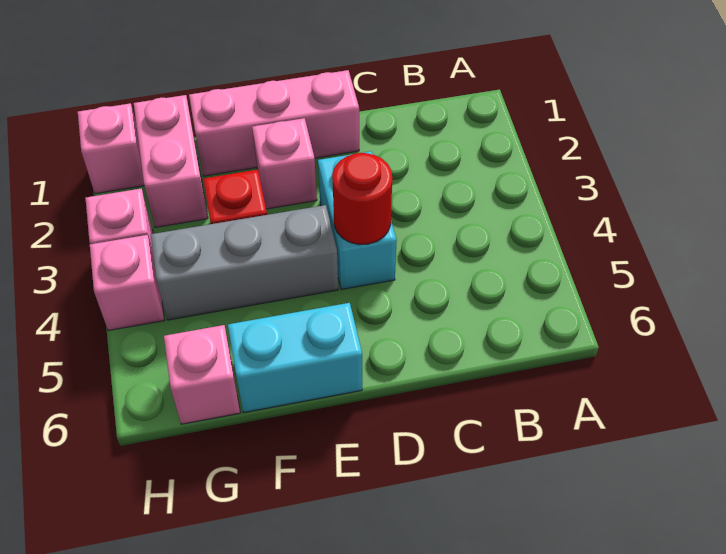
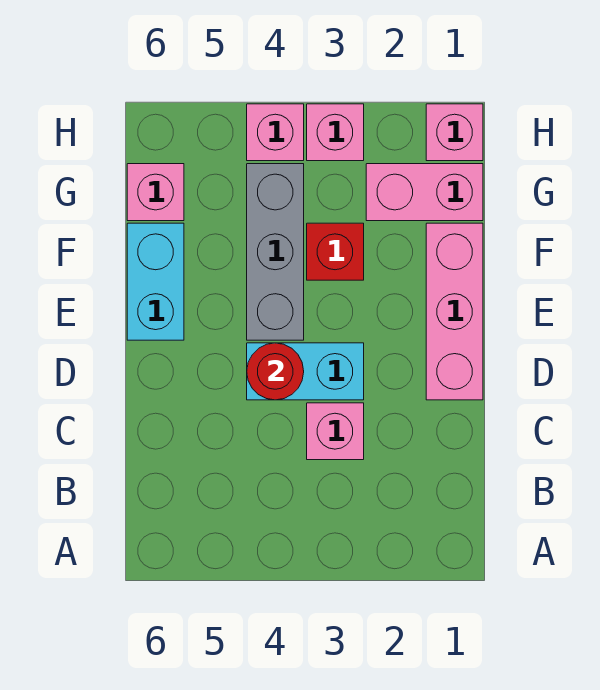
pink brick E2 level 1 -> pink brick C3 level 1

